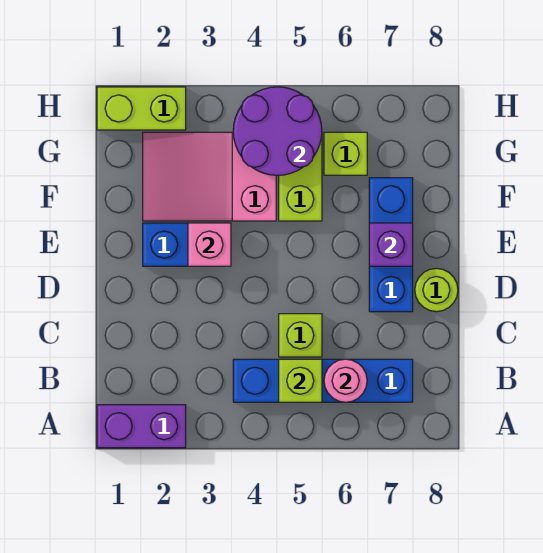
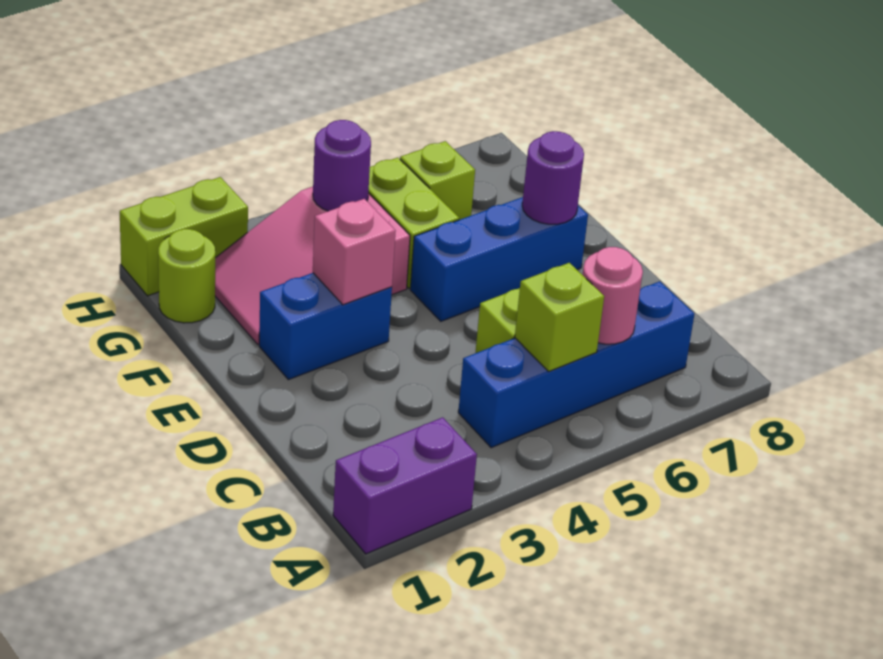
blue brick D7:F7 level 1 -> blue brick E5:E7 level 1
lime round brick D8 level 1 -> lime round brick G1 level 1
purple brick E7 level 2 -> purple round brick E7 level 2
purple round brick G4:H5 level 2 -> purple round brick G4 level 2

